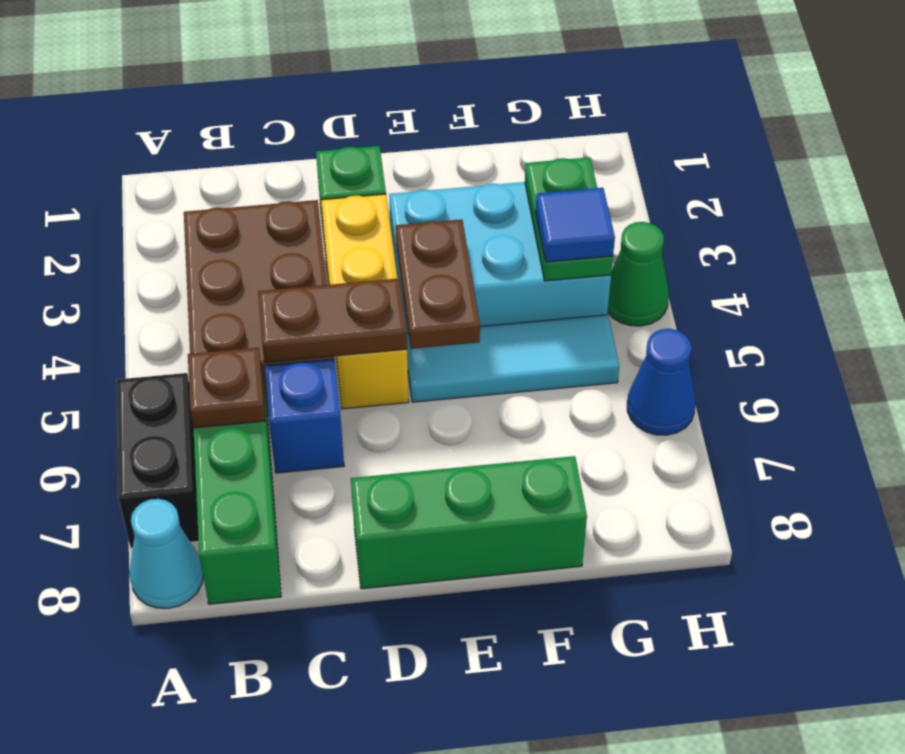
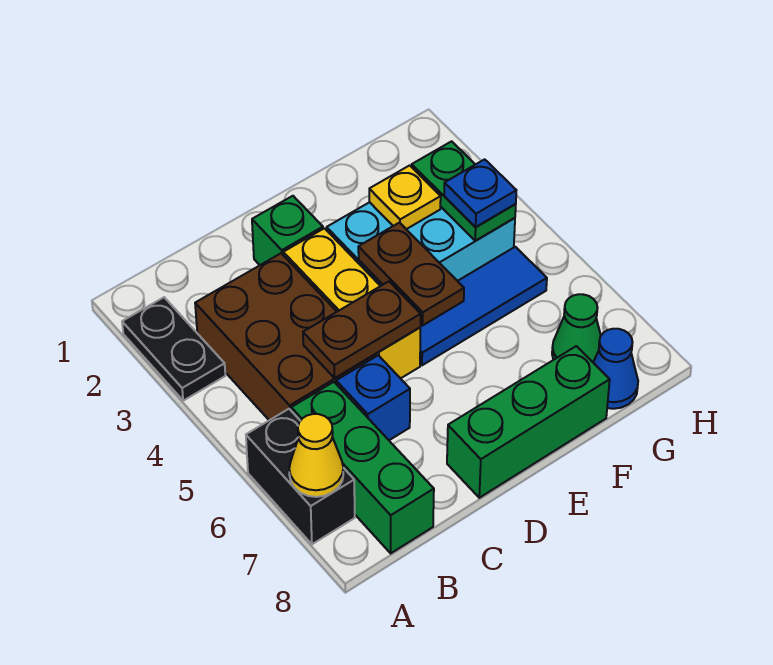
none -> black plate A2:A3 level 1
none -> yellow cone A7 level 2
cyan cone A8 level 1 -> none
brown plate B6 level 2 -> none
cyan tile E5:G5 level 1 -> blue tile E5:G5 level 1
none -> yellow plate F3 level 2
blue tile G4 level 3 -> blue plate G4 level 3
green cone H4 level 1 -> green cone G7 level 1
blue cone H6 level 1 -> blue cone G8 level 1

